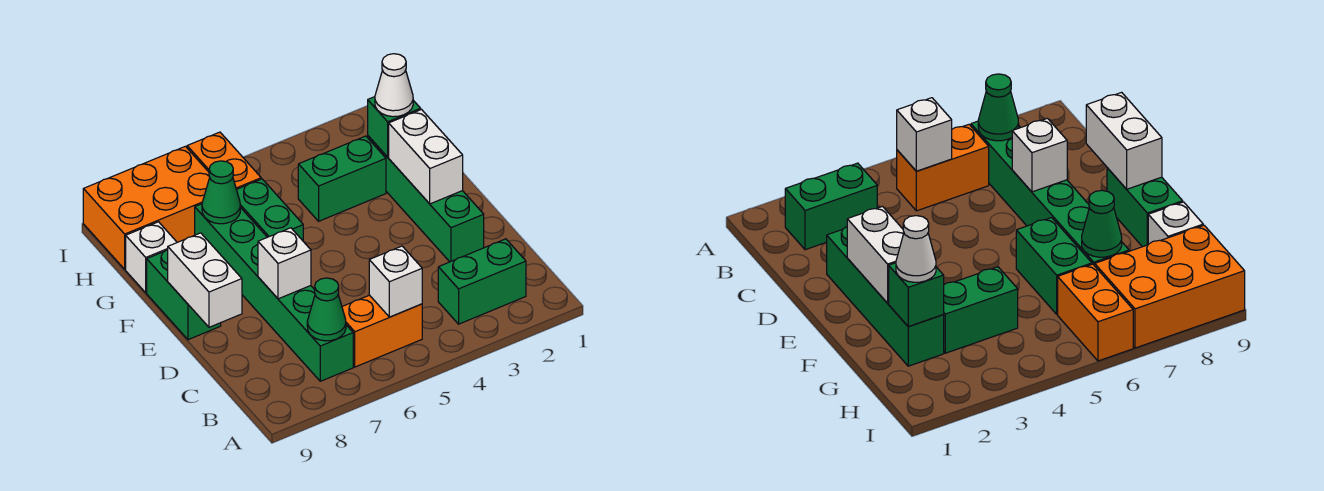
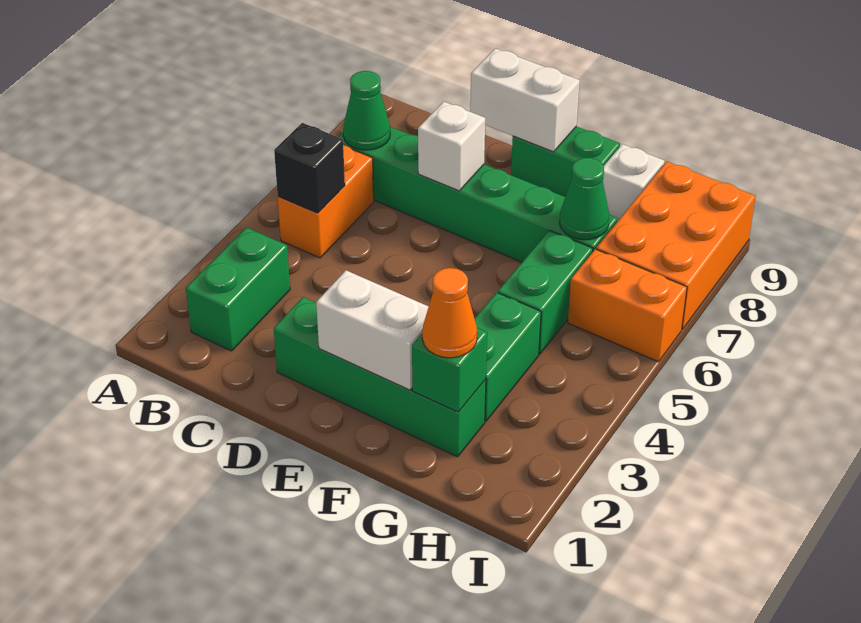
white brick B5 level 2 -> black brick B5 level 2
green brick F6:G6 level 1 -> green brick G5:G6 level 1
white cone G2 level 3 -> orange cone G2 level 3

